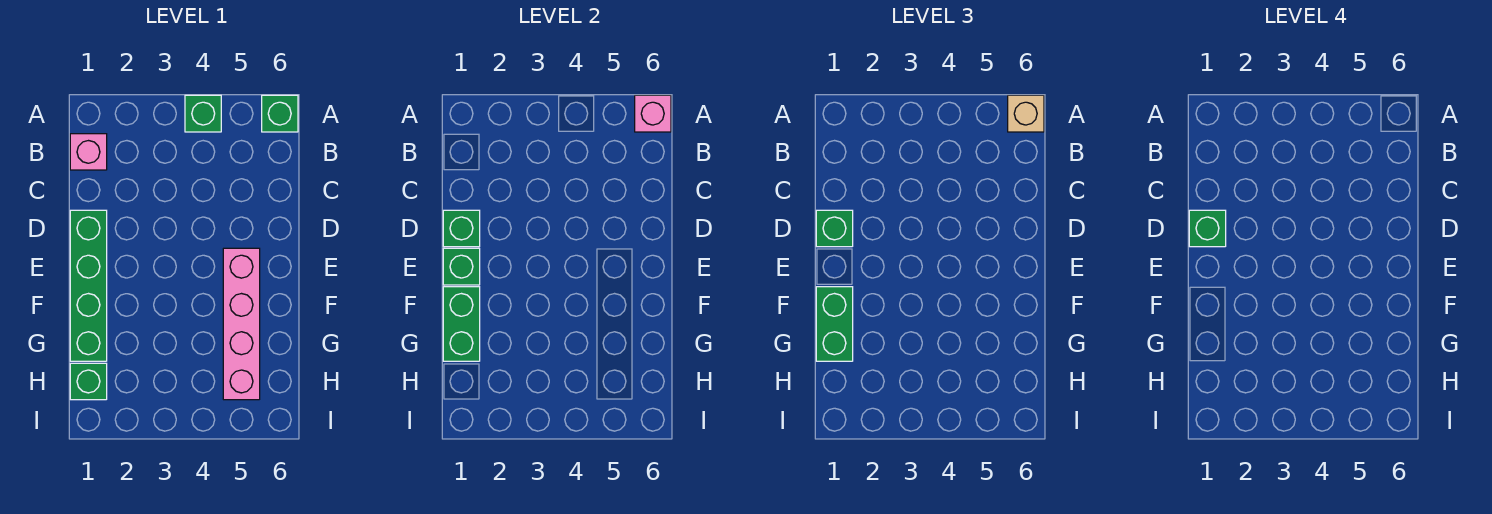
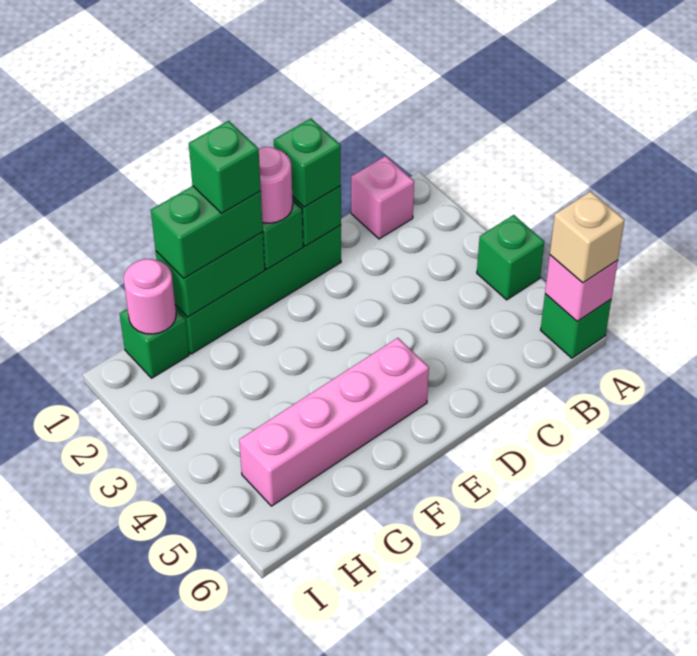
green brick D1 level 4 -> green brick F1 level 4
none -> pink round brick E1 level 3
none -> pink round brick H1 level 2

